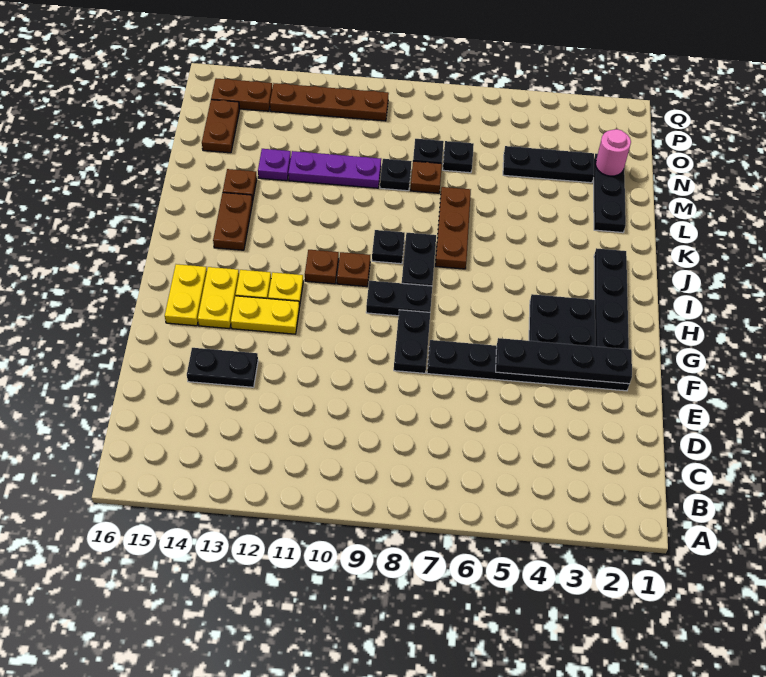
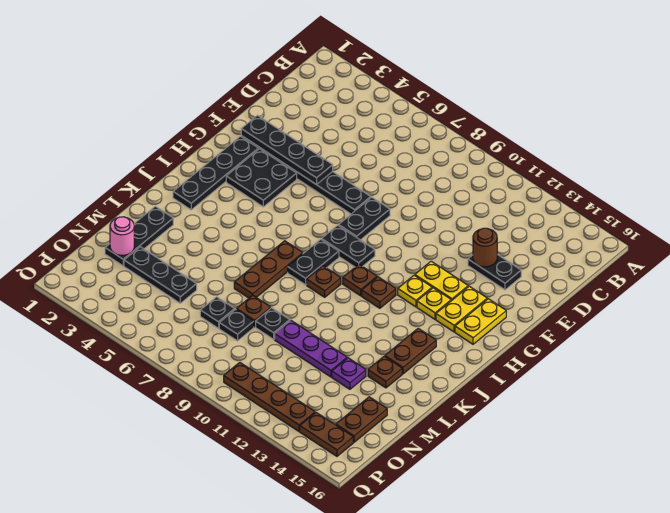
none -> brown round brick E13 level 2
black plate J9 level 1 -> brown plate J9 level 1

